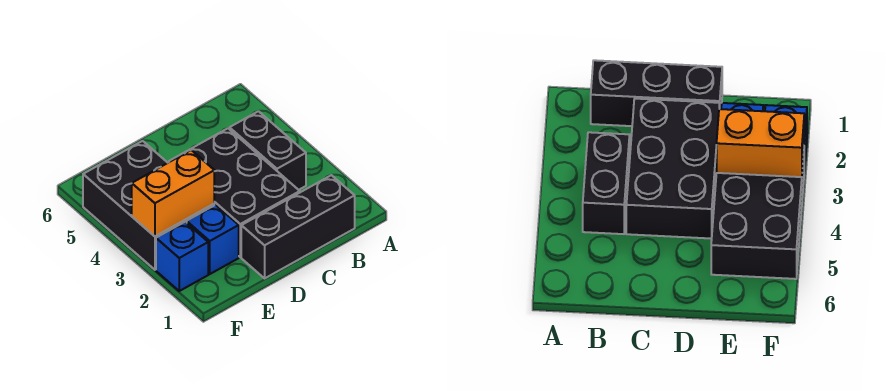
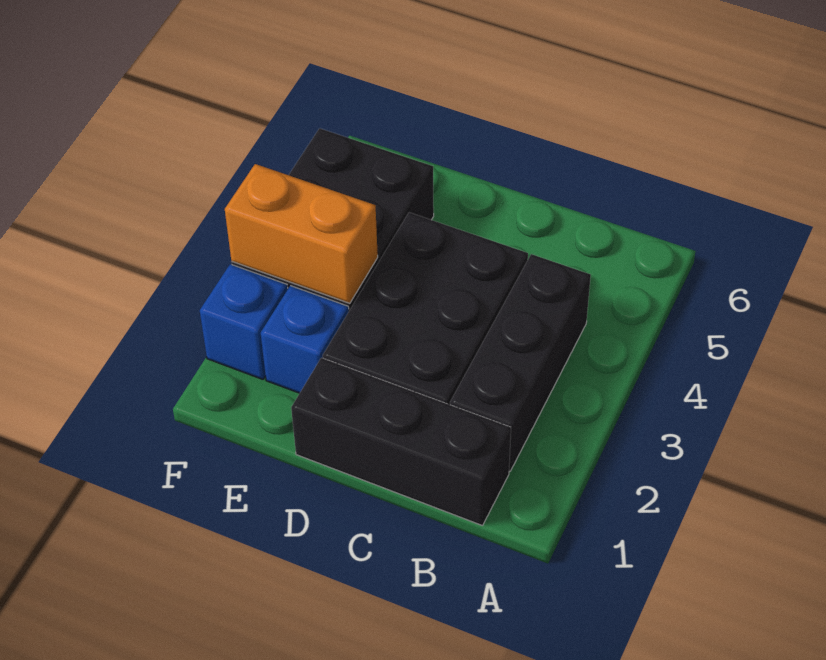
black brick B3:B4 level 1 -> black brick B2:B4 level 1

